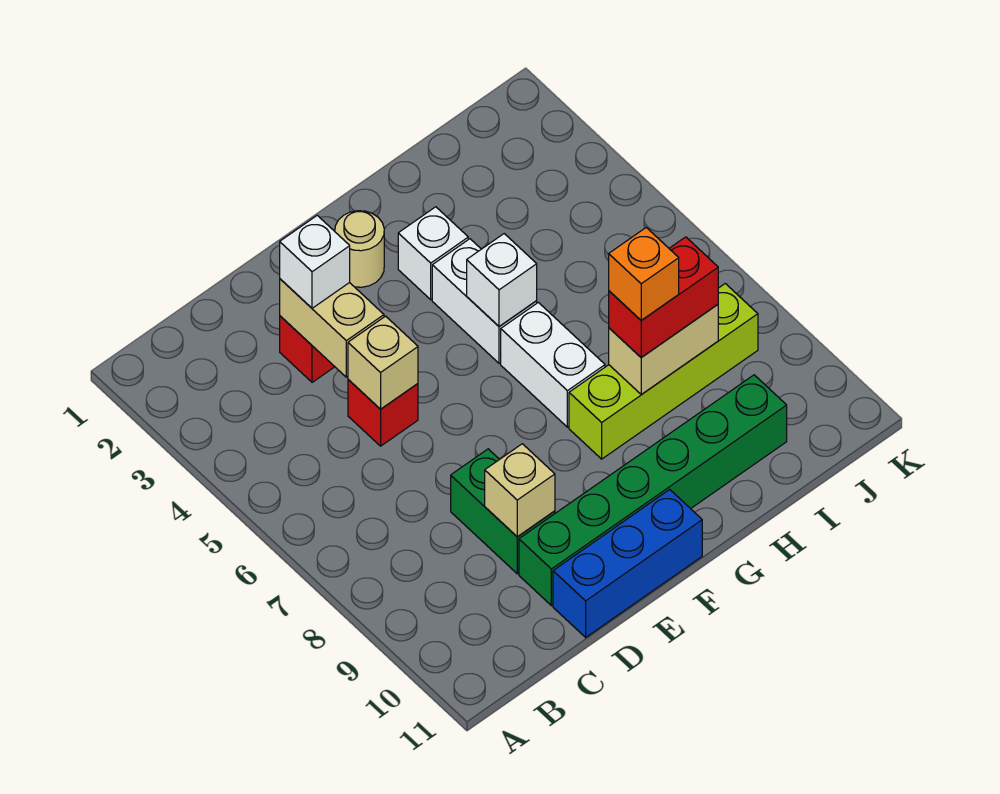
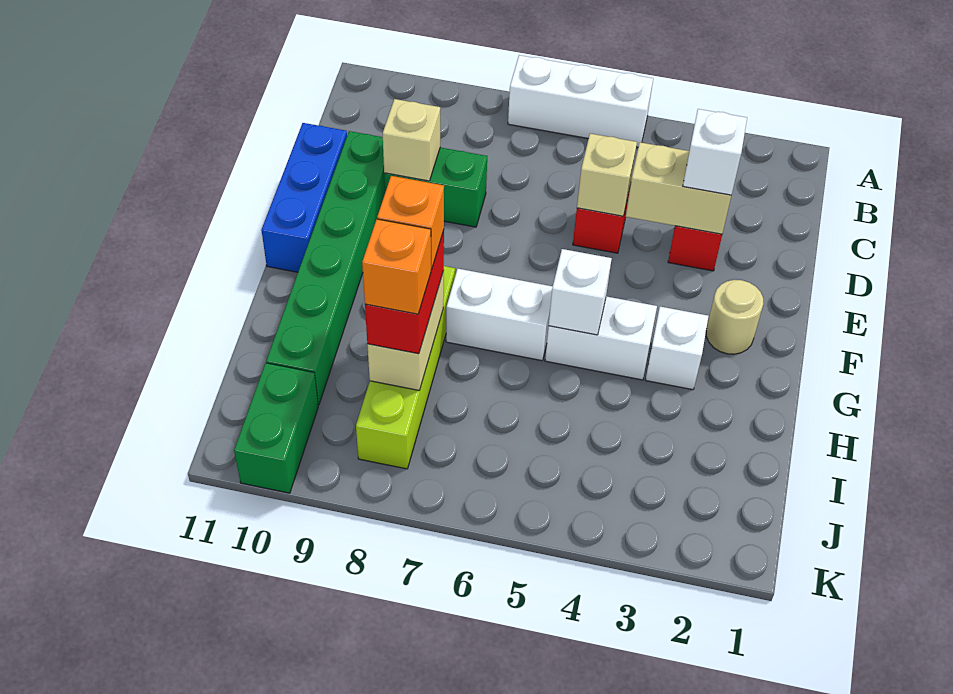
none -> white brick A5:A7 level 1
none -> orange brick I8 level 4
none -> green brick J10:K10 level 1

